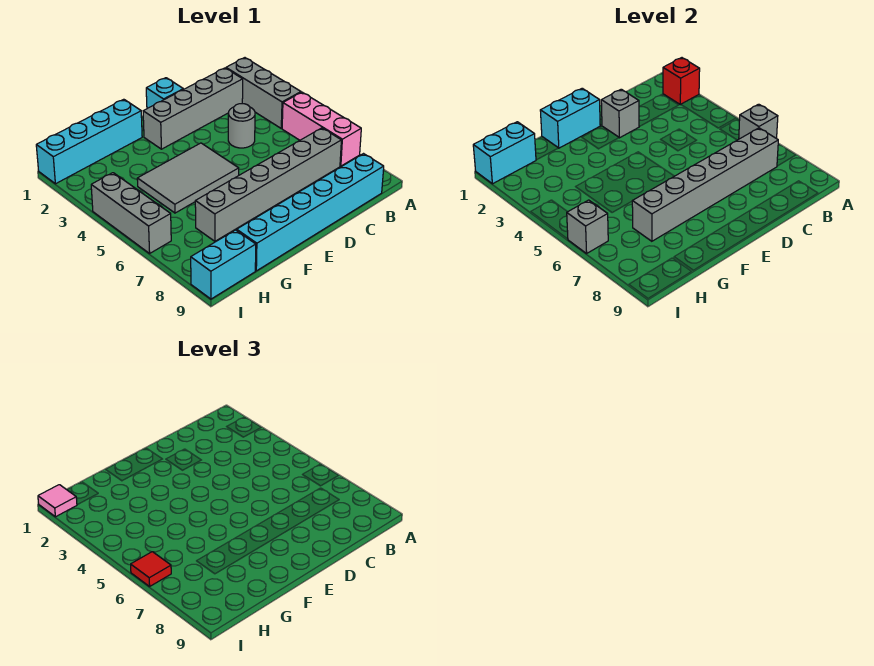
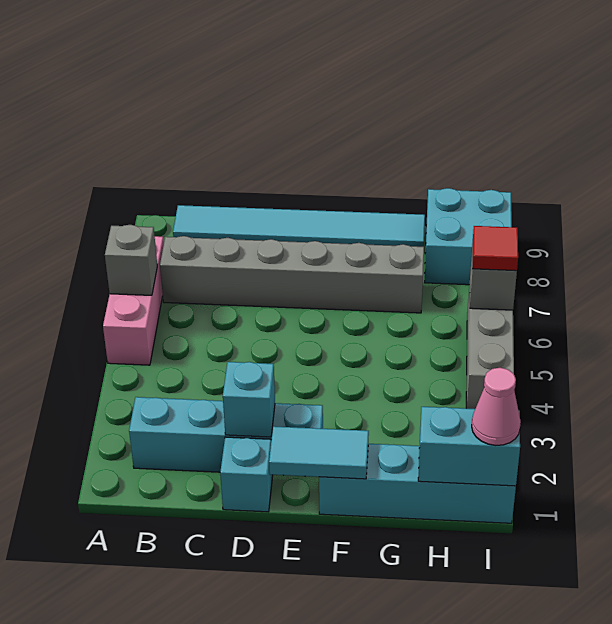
grey brick A2:A4 level 1 -> none
red brick A2 level 2 -> none
grey brick B2:E2 level 1 -> cyan brick B2:E2 level 1
grey brick B7:G7 level 2 -> none
cyan brick B9:G9 level 1 -> cyan tile B9:G9 level 1
grey round brick C4 level 1 -> none
grey brick D2 level 2 -> cyan brick D2 level 2
cyan brick E1:F1 level 2 -> cyan tile E1:F1 level 2
grey tile E4:G5 level 1 -> none
cyan brick H9:I9 level 1 -> cyan brick H8:I9 level 1
pink tile I1 level 3 -> pink cone I1 level 3

